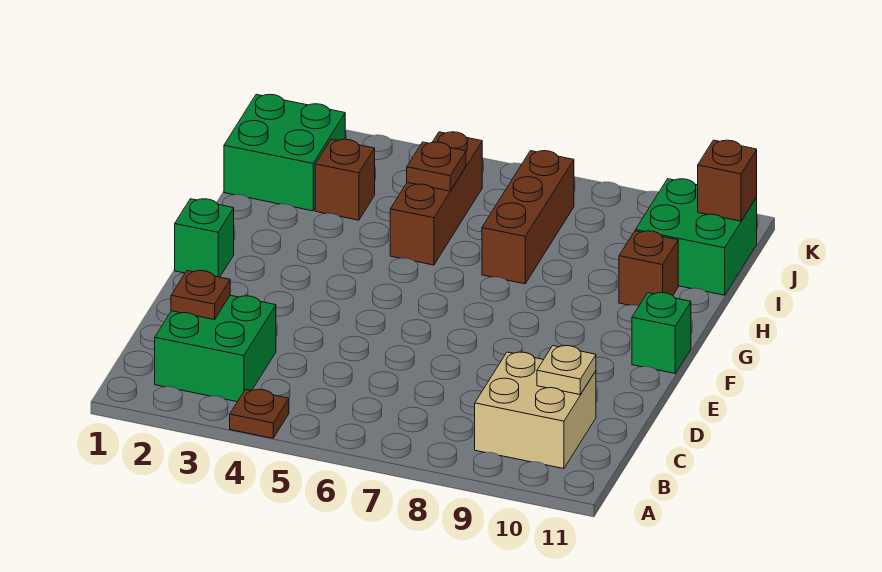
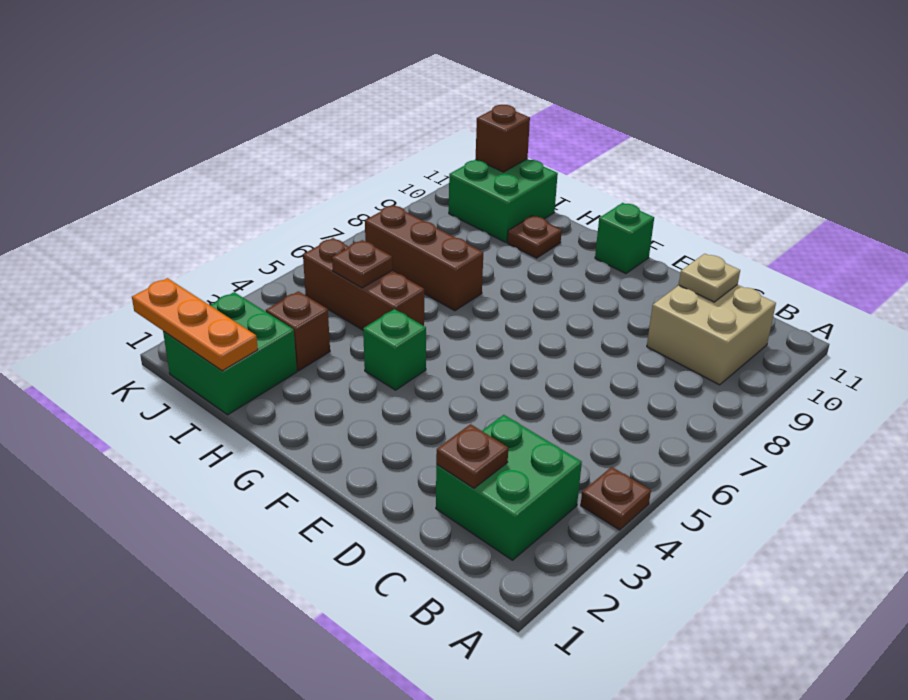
green brick F1 level 1 -> green brick G4 level 1
brown brick H10 level 1 -> brown plate H10 level 1
none -> orange plate I1:K1 level 2

